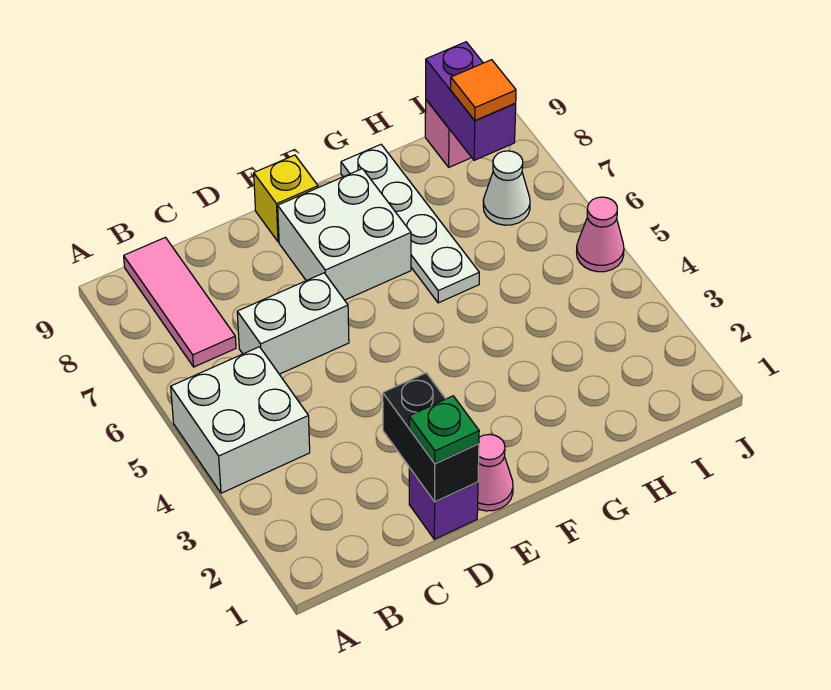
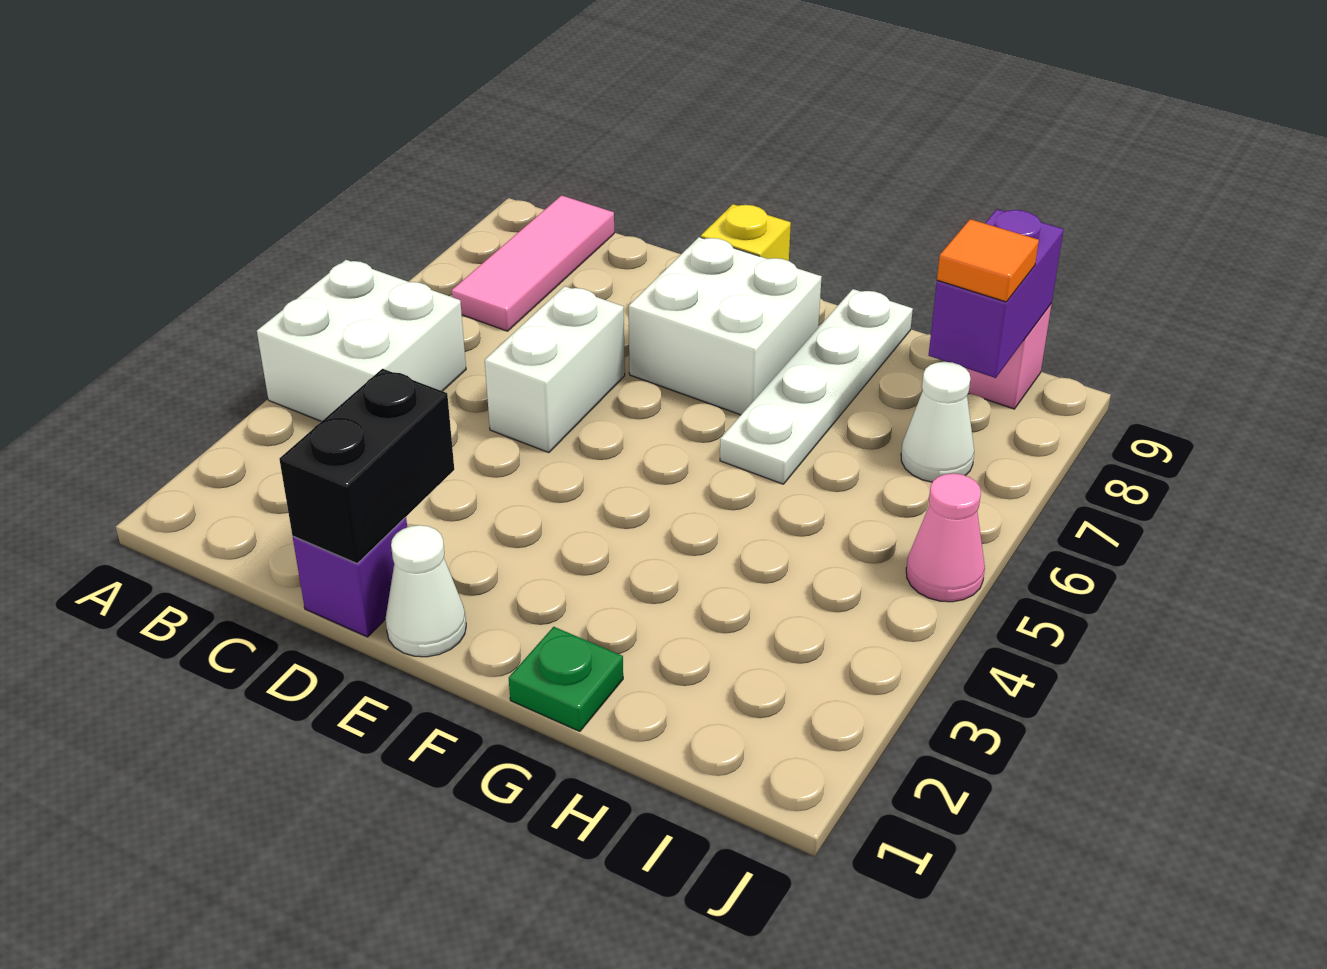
white brick C6:D6 level 1 -> white brick D5:D6 level 1
green plate D1 level 3 -> green plate G1 level 1
pink cone E1 level 1 -> white cone E1 level 1

